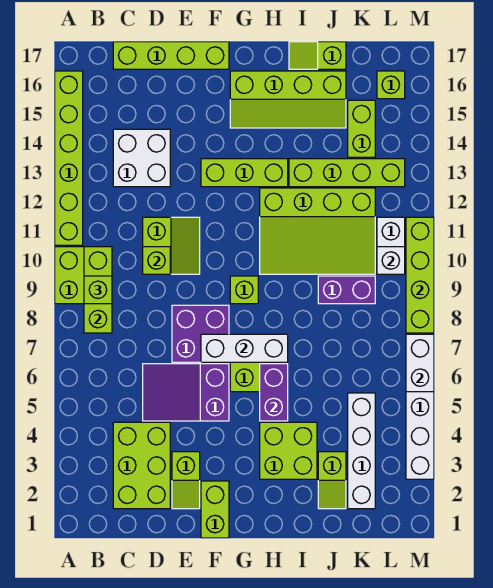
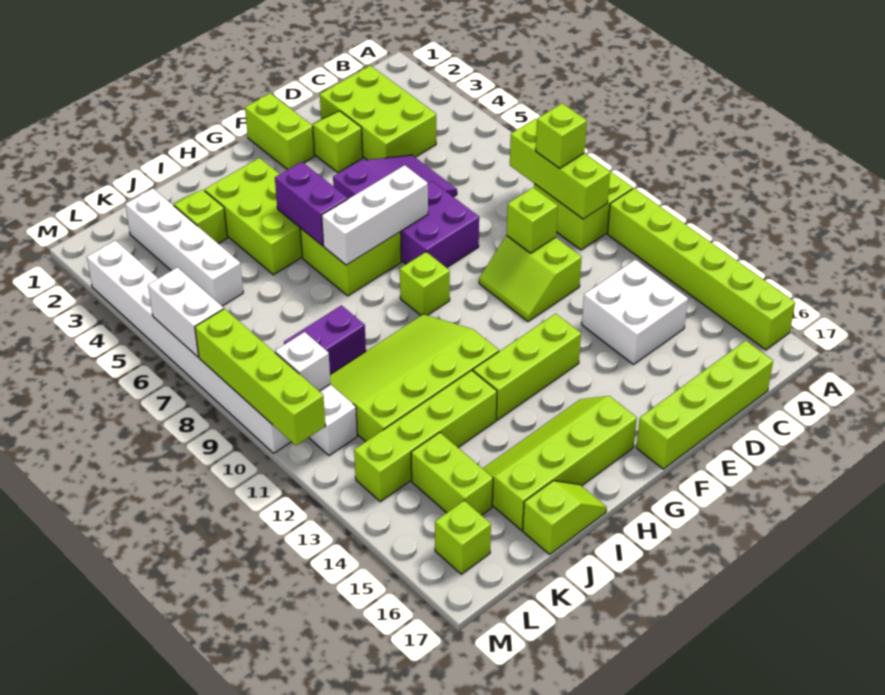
lime brick H3:I4 level 1 -> lime brick H3:I5 level 1

